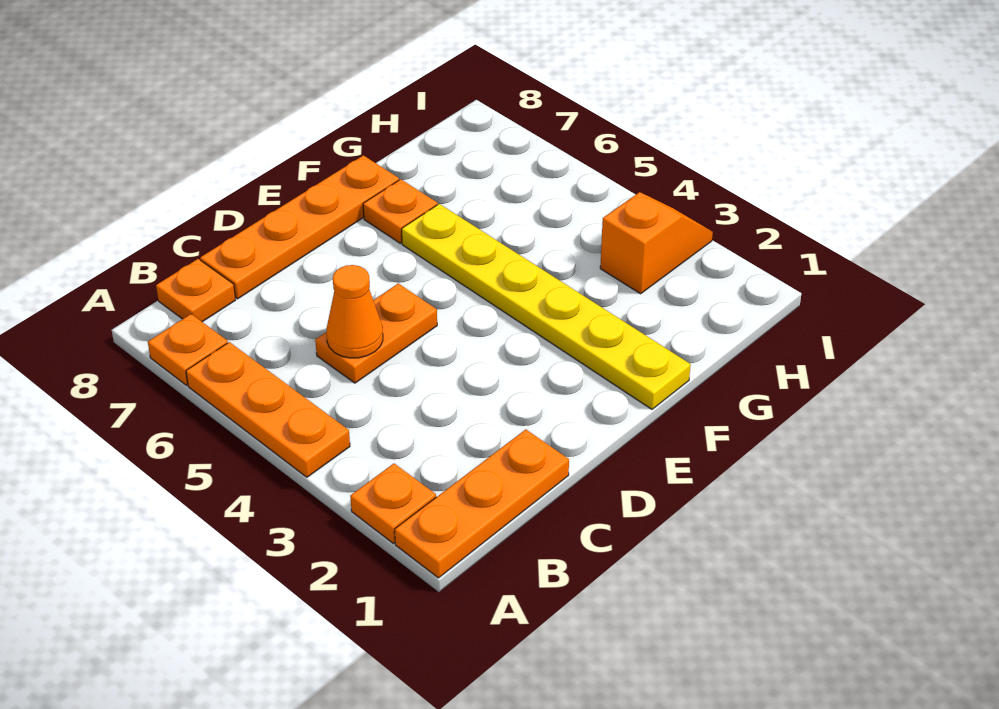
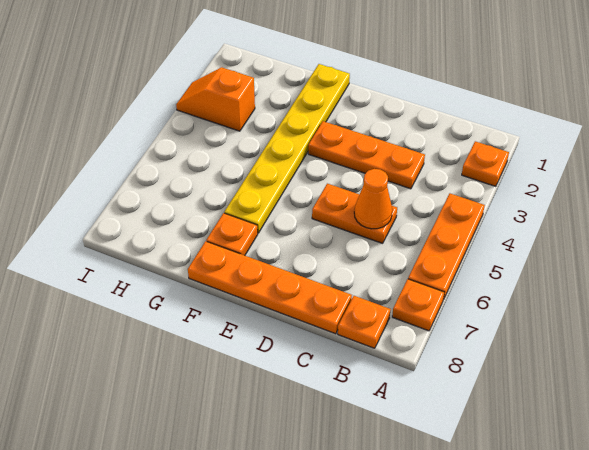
orange plate A1:C1 level 1 -> orange plate C3:E3 level 1

